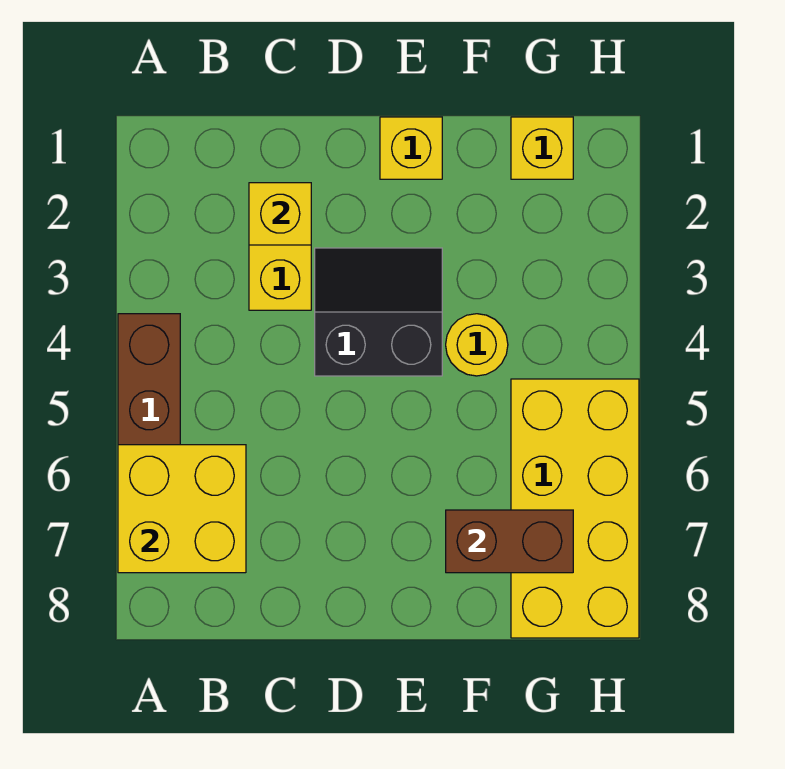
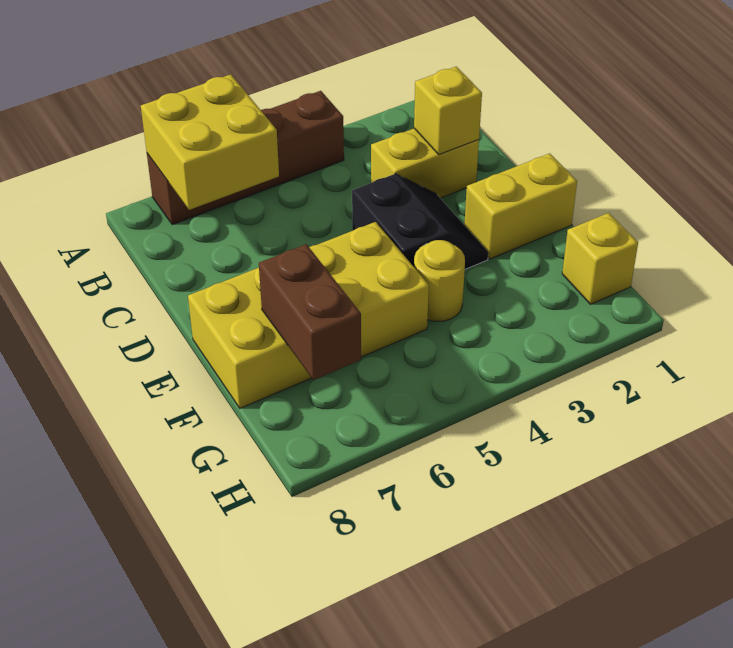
yellow brick E1 level 1 -> yellow brick E1:E2 level 1
yellow brick G5:H8 level 1 -> yellow brick E5:F8 level 1

